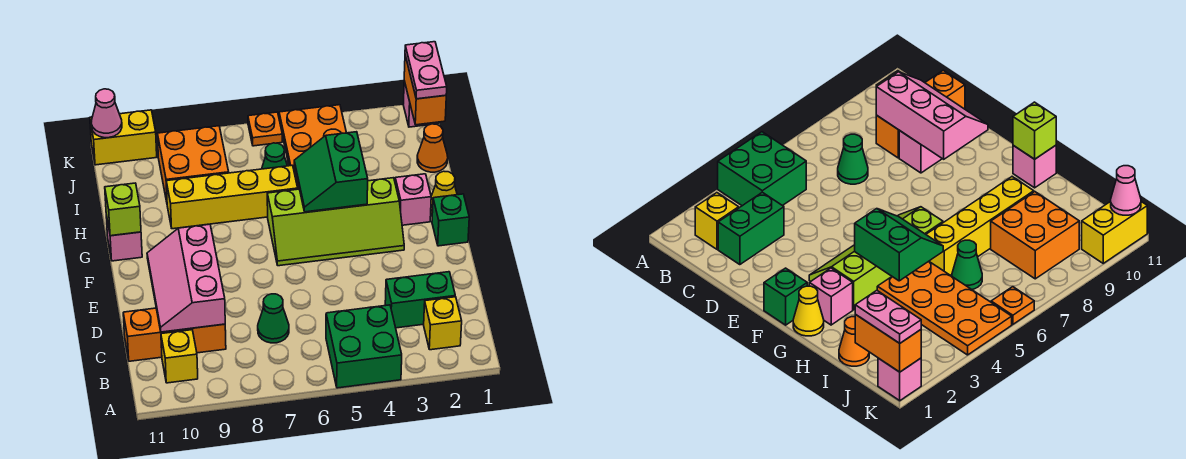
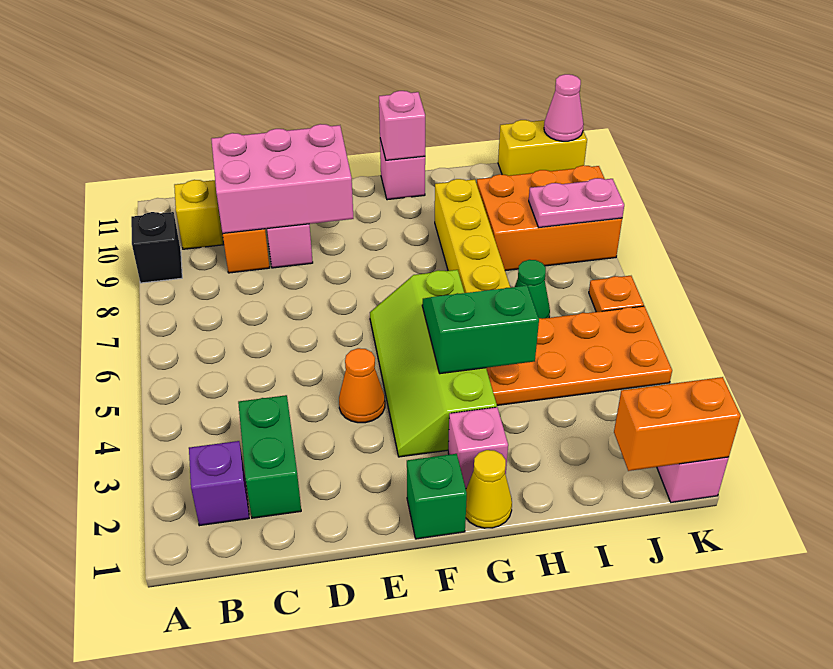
green brick A4:B5 level 1 -> none
none -> black brick A9 level 1
yellow brick B2 level 1 -> purple brick B2 level 1
green cone C7 level 1 -> none
pink slope C9:E10 level 2 top 9 -> pink brick C9:E10 level 2
lime brick G11 level 2 -> pink brick G11 level 2
orange cone I1 level 1 -> orange cone E4 level 1
orange brick I8:J9 level 1 -> orange brick I8:K9 level 1
pink plate J1:K1 level 3 -> pink plate J8:K8 level 2
yellow brick K10:K11 level 1 -> yellow brick J11:K11 level 1

